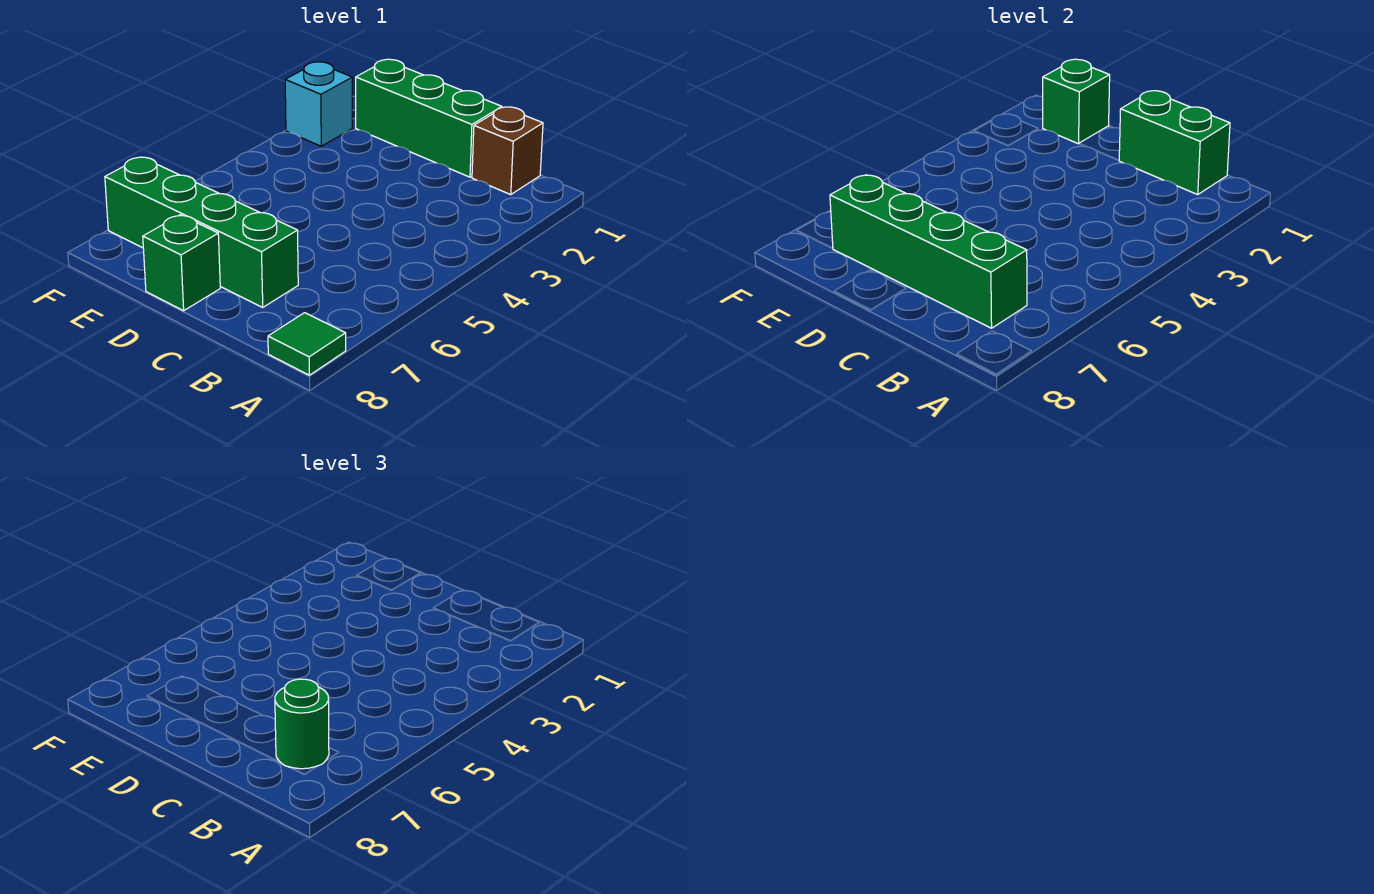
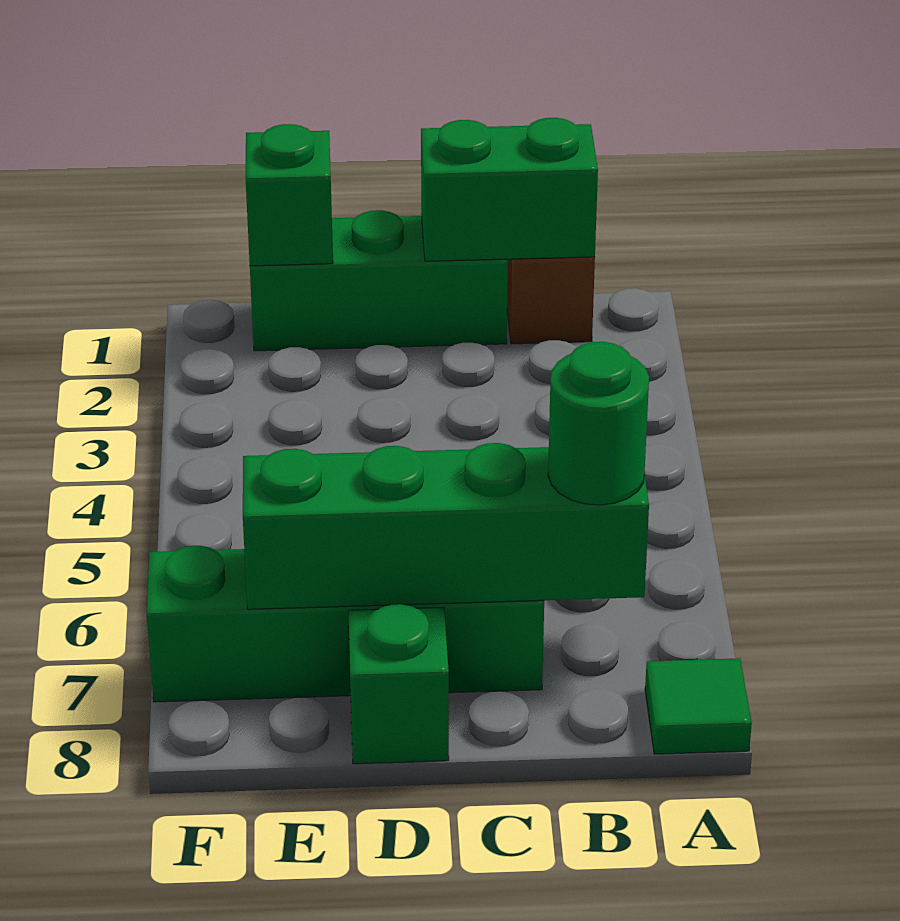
cyan brick F2 level 1 -> none

